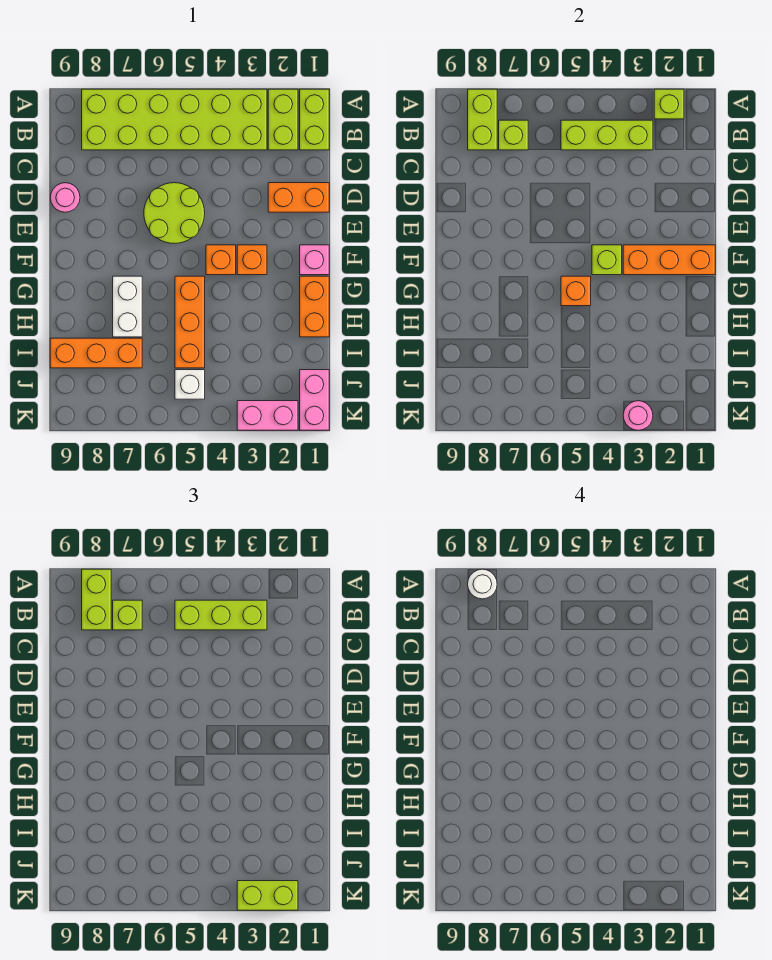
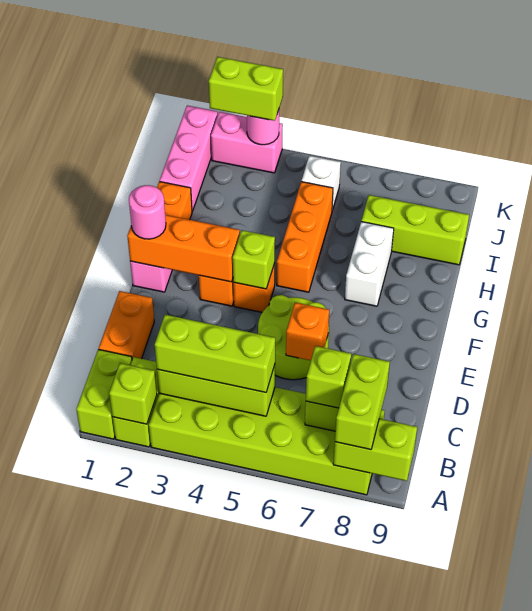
lime brick A8:B8 level 2 -> lime brick A8:A9 level 2
white round brick A8 level 4 -> none
orange brick D1:D2 level 1 -> orange brick C1:D1 level 1
pink round brick D9 level 1 -> pink round brick F1 level 3
orange brick G5 level 2 -> orange brick D6 level 2
orange brick I7:I9 level 1 -> lime brick I7:I9 level 1
pink brick J1:K1 level 1 -> pink brick I1:K1 level 1

